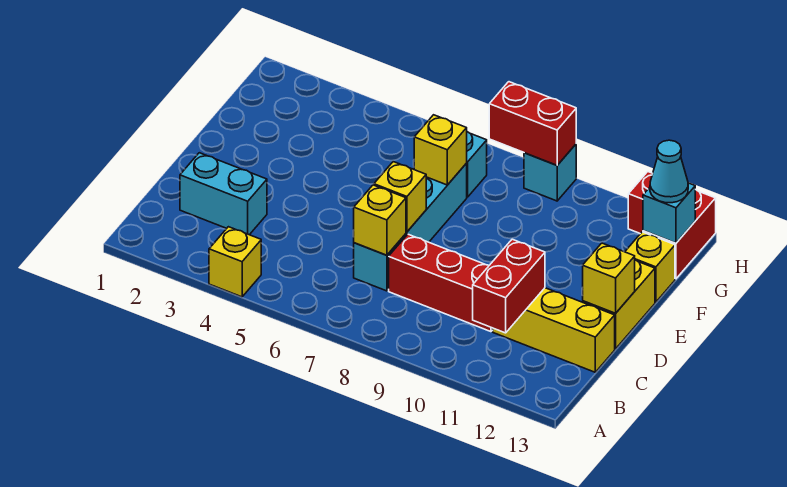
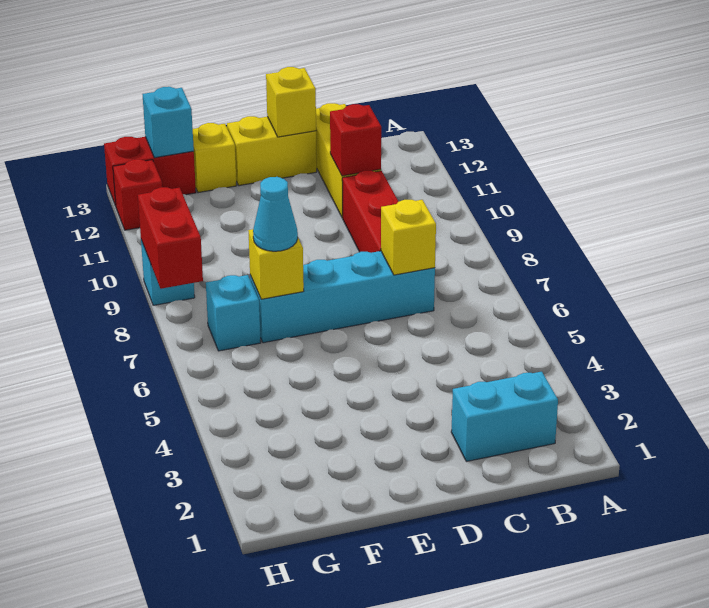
yellow brick A4 level 1 -> none
red brick B11:C11 level 2 -> red brick C11 level 2
cyan brick C2:C3 level 1 -> cyan brick B2:C2 level 1
yellow brick D7 level 2 -> none
cyan cone G13 level 3 -> cyan cone F7 level 3

